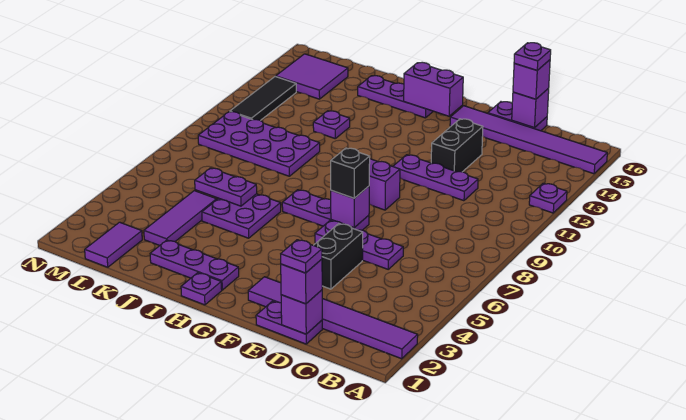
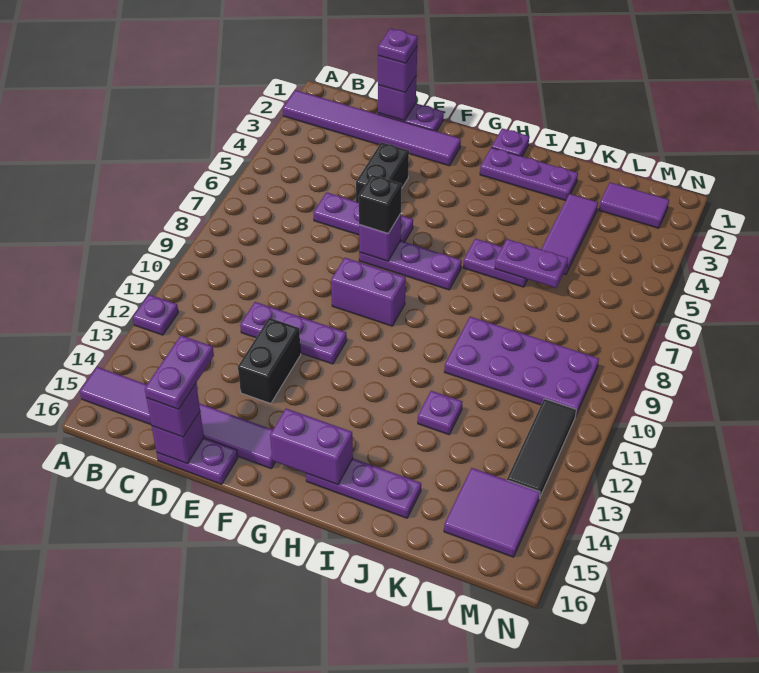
purple plate D16 level 4 -> purple plate D15:D16 level 4
purple plate I5:J6 level 1 -> purple plate I6:J6 level 1
purple tile L1:L2 level 1 -> purple tile L2:M2 level 1

